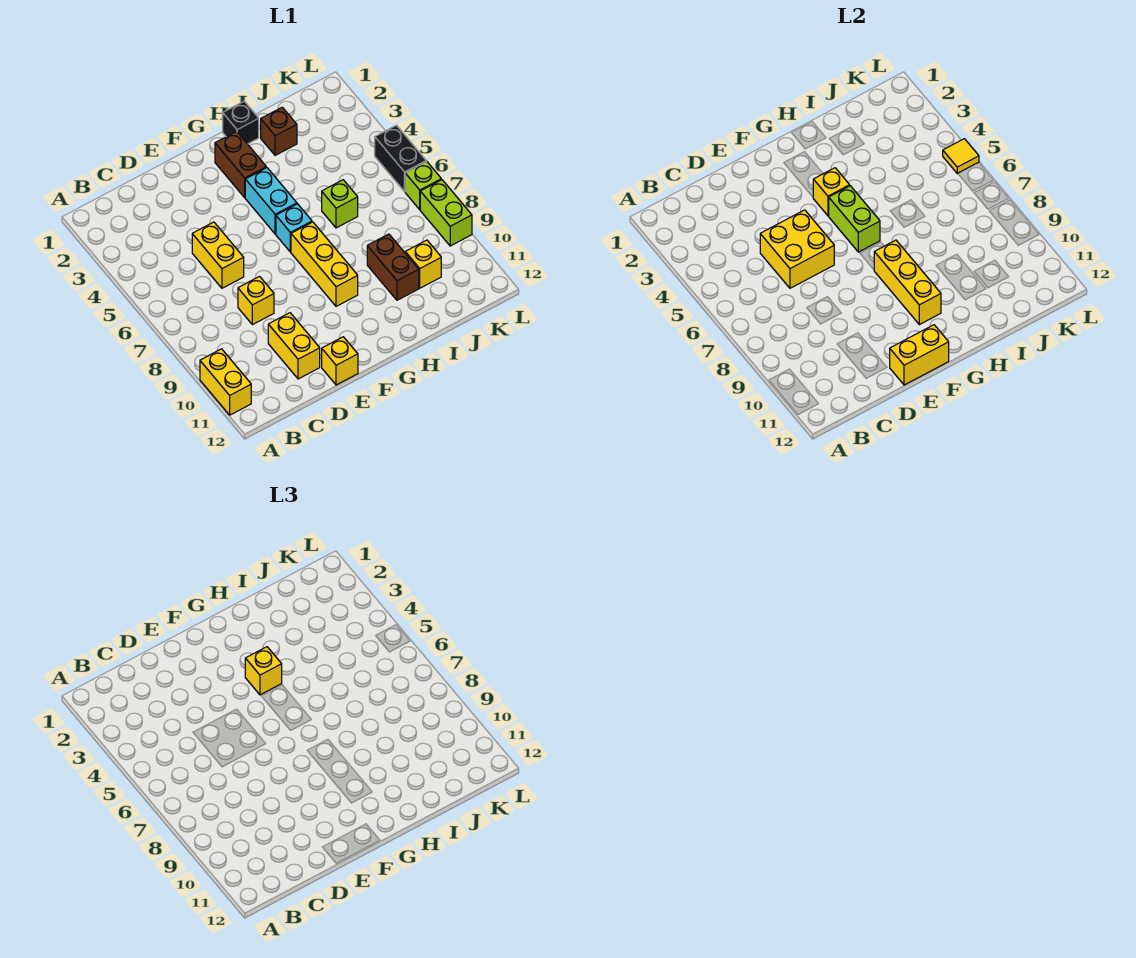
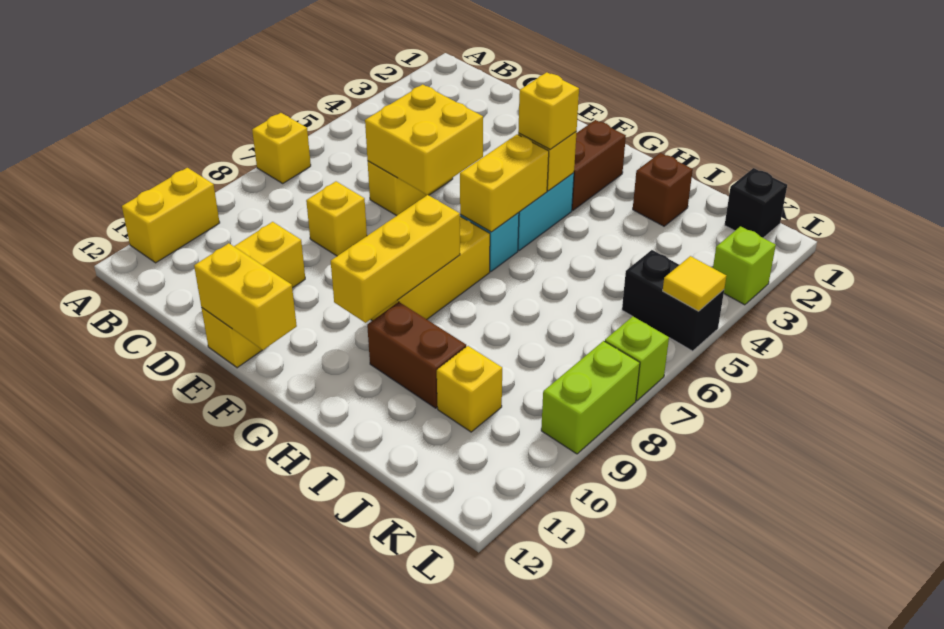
none -> yellow brick A7 level 1
lime brick G5:G6 level 2 -> yellow brick G5:G6 level 2
black brick H1 level 1 -> black brick K1 level 1
lime brick I6 level 1 -> lime brick L3 level 1
brown brick I9:I10 level 1 -> brown brick H10:I10 level 1
black brick L5:L6 level 1 -> black brick K5:L5 level 1

